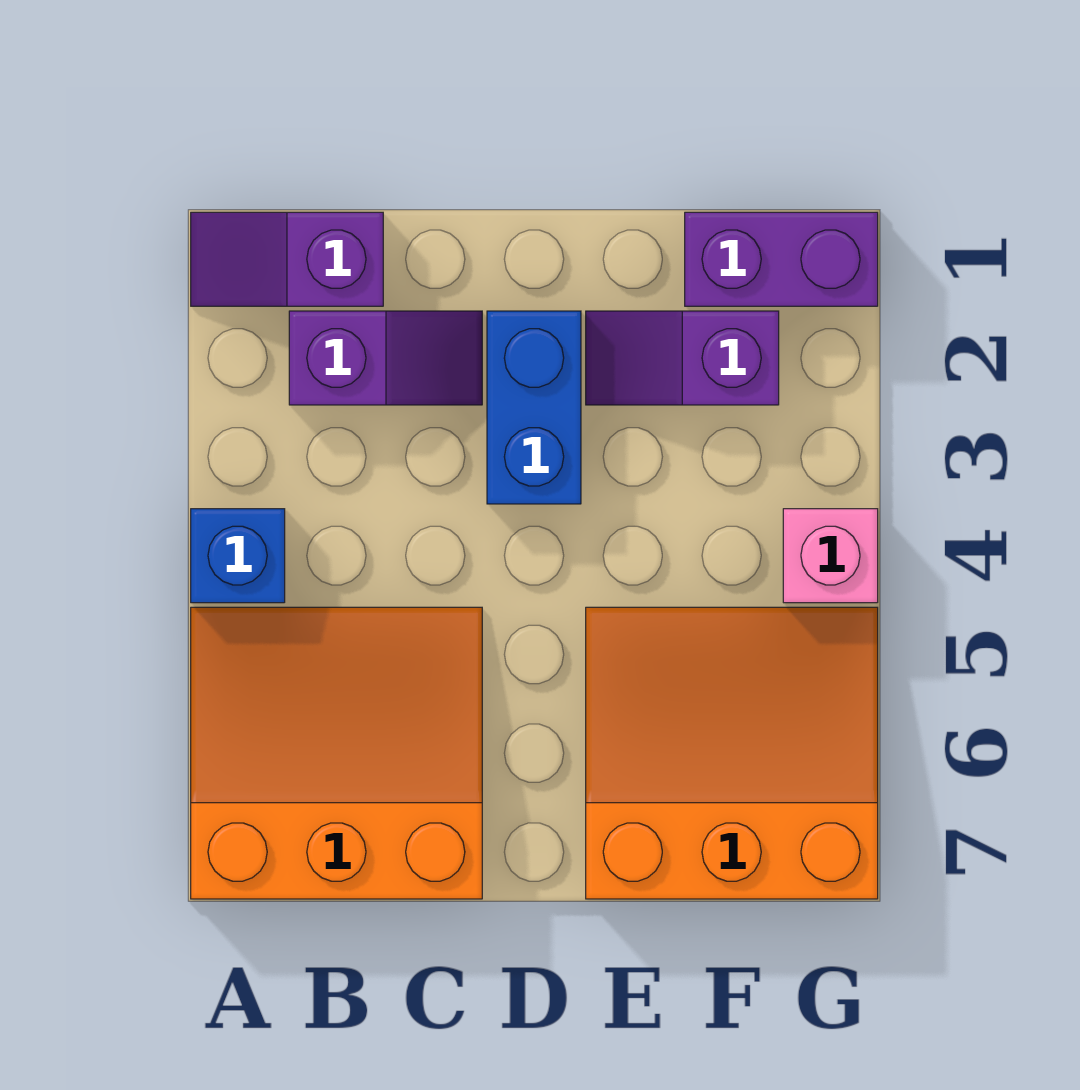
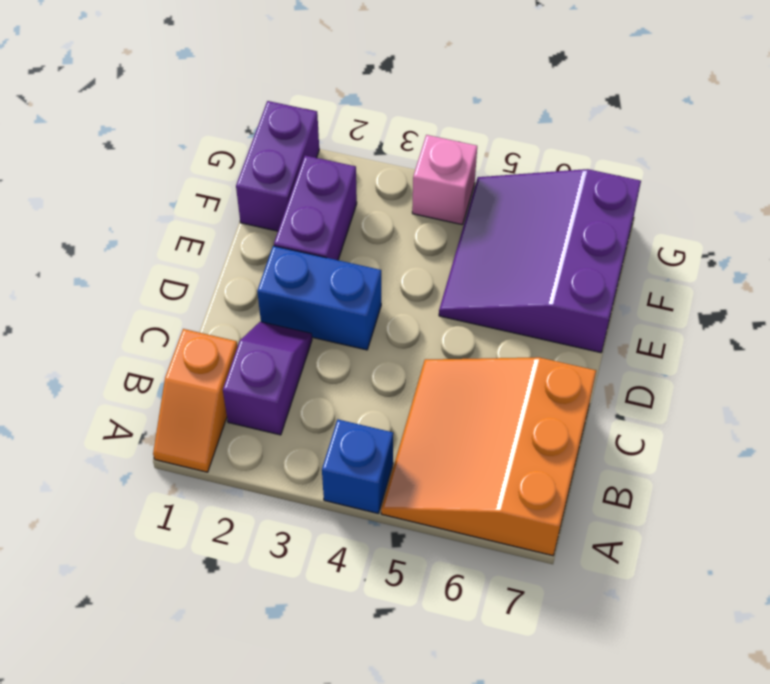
purple slope A1:B1 level 1 top B -> orange slope A1:B1 level 1 top B
purple slope E2:F2 level 1 top F -> purple brick E2:F2 level 1
orange slope E5:G7 level 1 top 7 -> purple slope E5:G7 level 1 top 7

